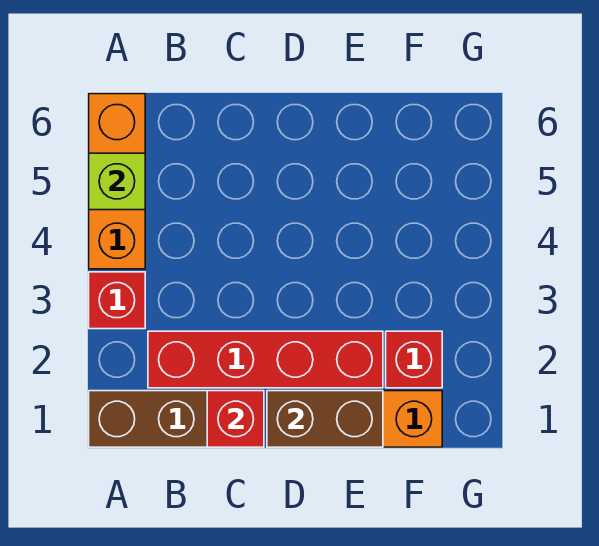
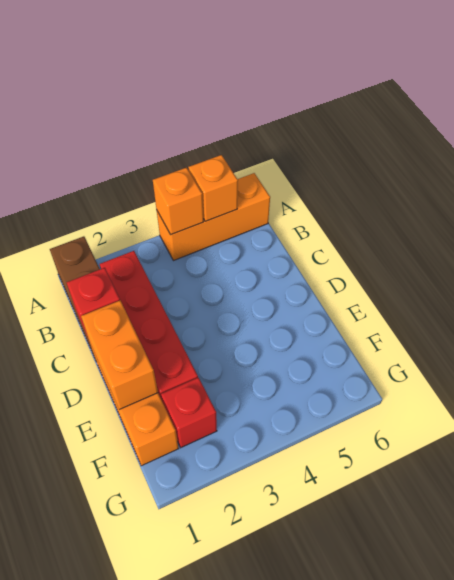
red brick A3 level 1 -> none
none -> orange brick A4 level 2
lime brick A5 level 2 -> orange brick A5 level 2
brown brick D1:E1 level 2 -> orange brick D1:E1 level 2

